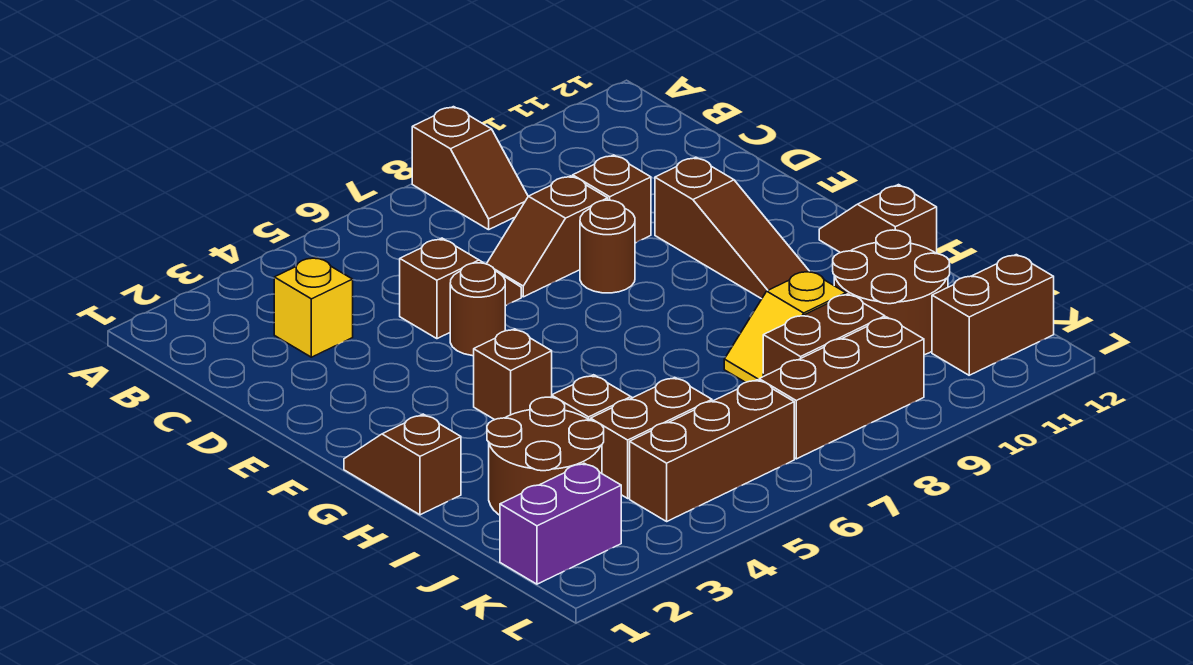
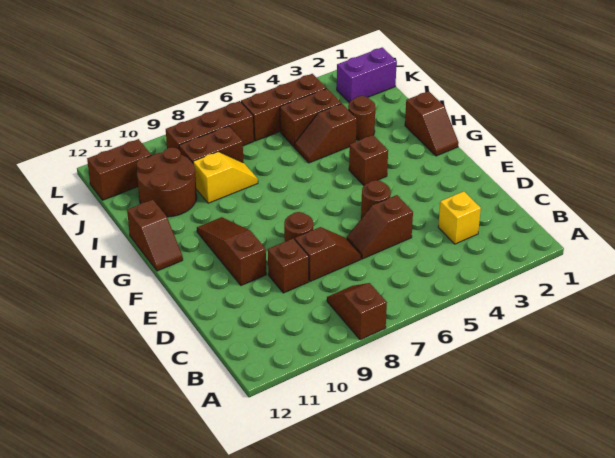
brown round brick I2:J3 level 1 -> brown round brick I3 level 1

